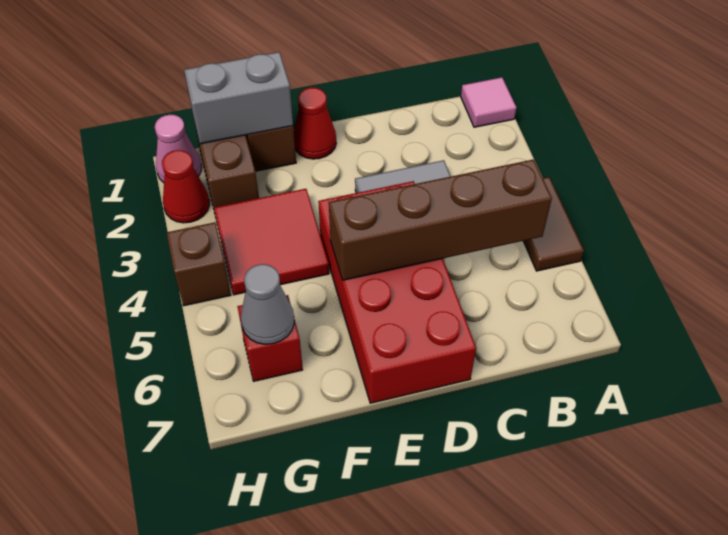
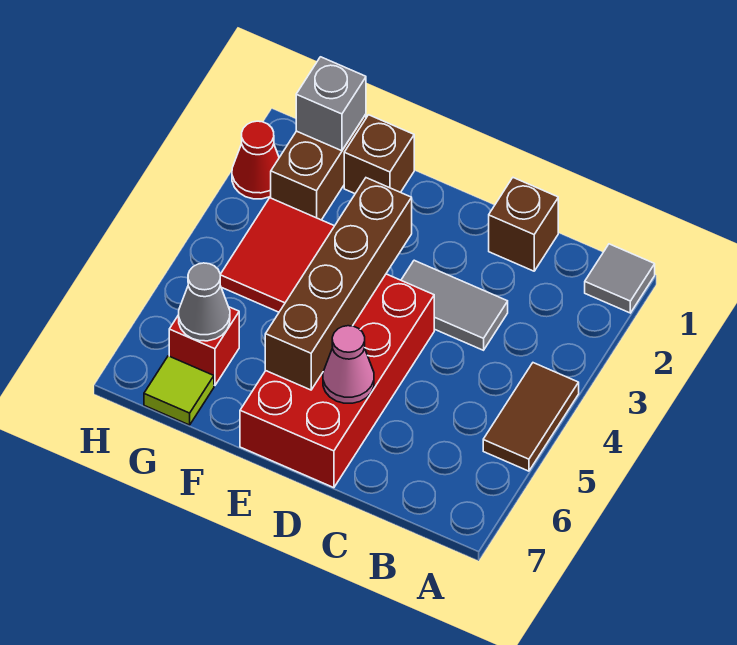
pink tile A1 level 1 -> grey tile A1 level 1
brown brick B5:E5 level 2 -> brown brick E3:E6 level 2
red cone E1 level 1 -> none
grey brick F1:G1 level 2 -> grey brick G1 level 2
none -> lime tile G7 level 1
pink cone H1 level 1 -> pink cone D6 level 2
brown brick H4 level 1 -> brown brick C1 level 1

